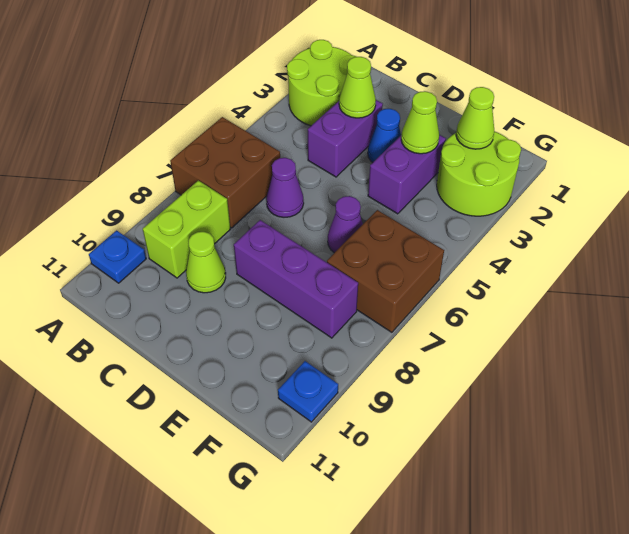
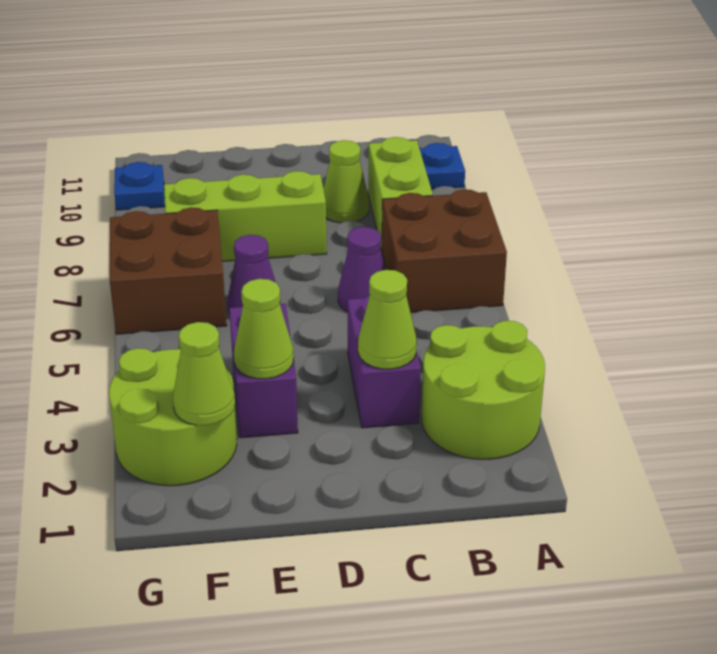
blue cone D3 level 1 -> none
purple brick D8:F8 level 1 -> lime brick D8:F8 level 1

